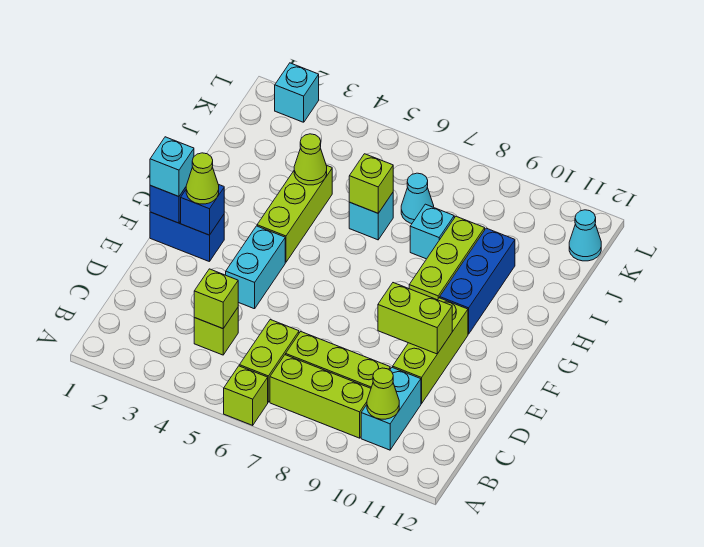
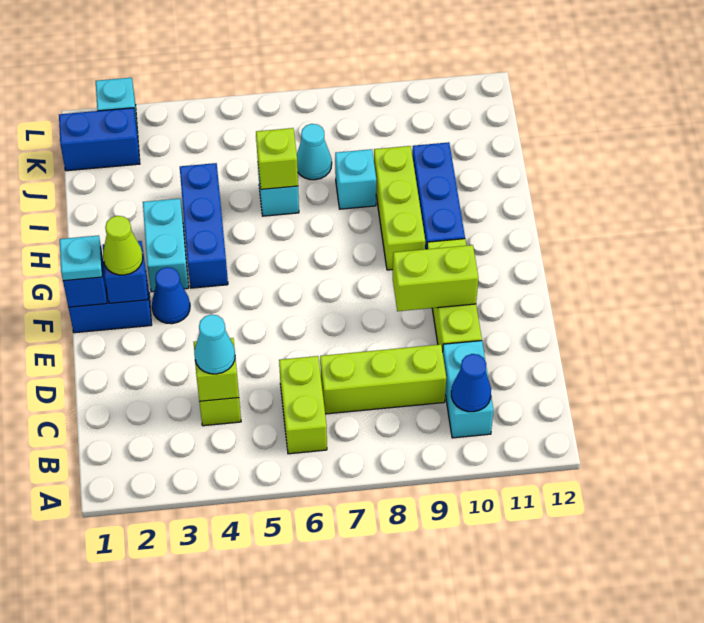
lime brick A6 level 1 -> none
lime brick B7:B9 level 1 -> none
lime cone B10 level 2 -> blue cone B10 level 2
cyan brick E4:F4 level 1 -> cyan brick G3:H3 level 1
cyan brick F1 level 3 -> cyan plate F1 level 3
none -> blue cone F3 level 1
lime brick G4:I4 level 1 -> blue brick G4:I4 level 1
lime cone I4 level 2 -> none
none -> blue brick K1:K2 level 1
cyan cone K12 level 1 -> cyan cone C4 level 3

